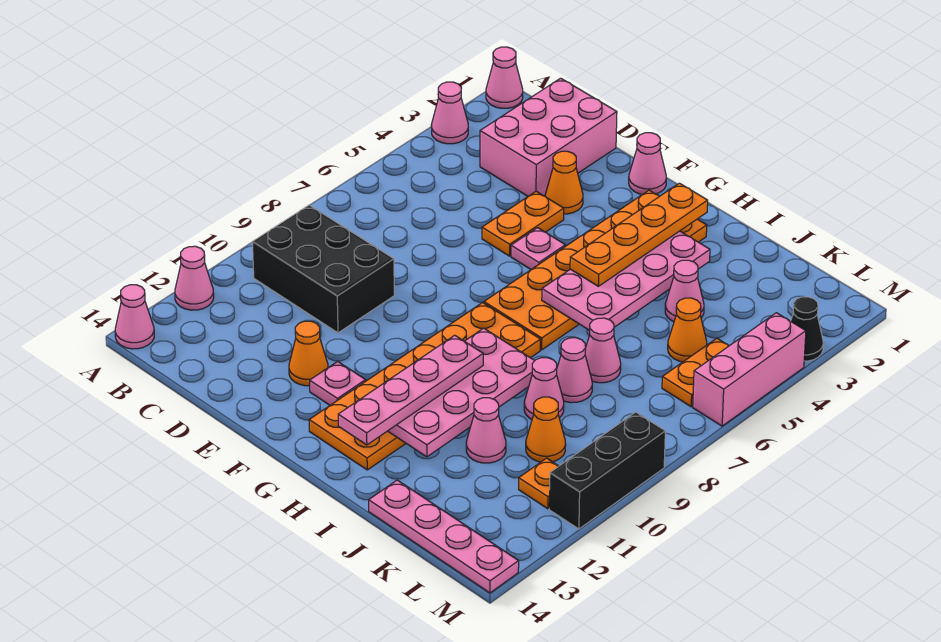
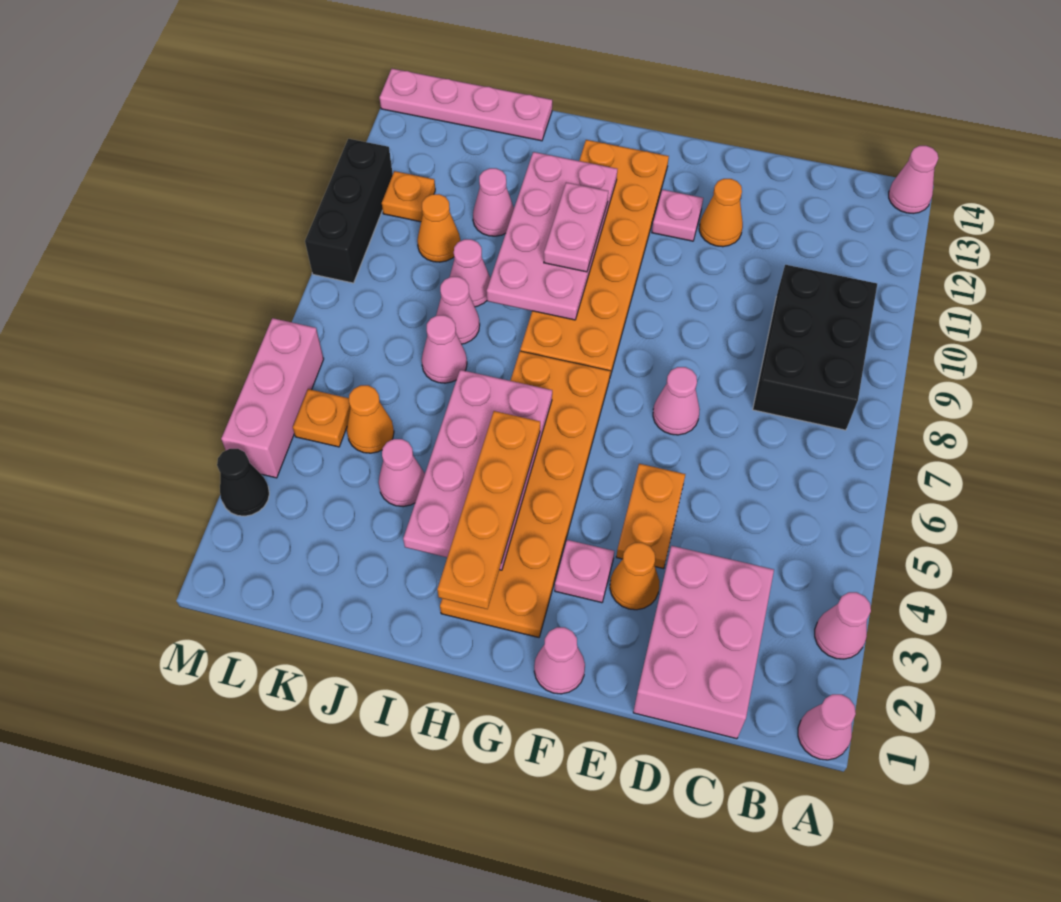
pink cone A12 level 1 -> pink cone E7 level 1
black brick B9:D10 level 1 -> black brick B8:C10 level 1
pink plate F5 level 1 -> pink plate F3 level 1
pink plate H10:H13 level 3 -> pink plate H10:H11 level 3
orange plate L5:L6 level 1 -> orange plate L5 level 1

